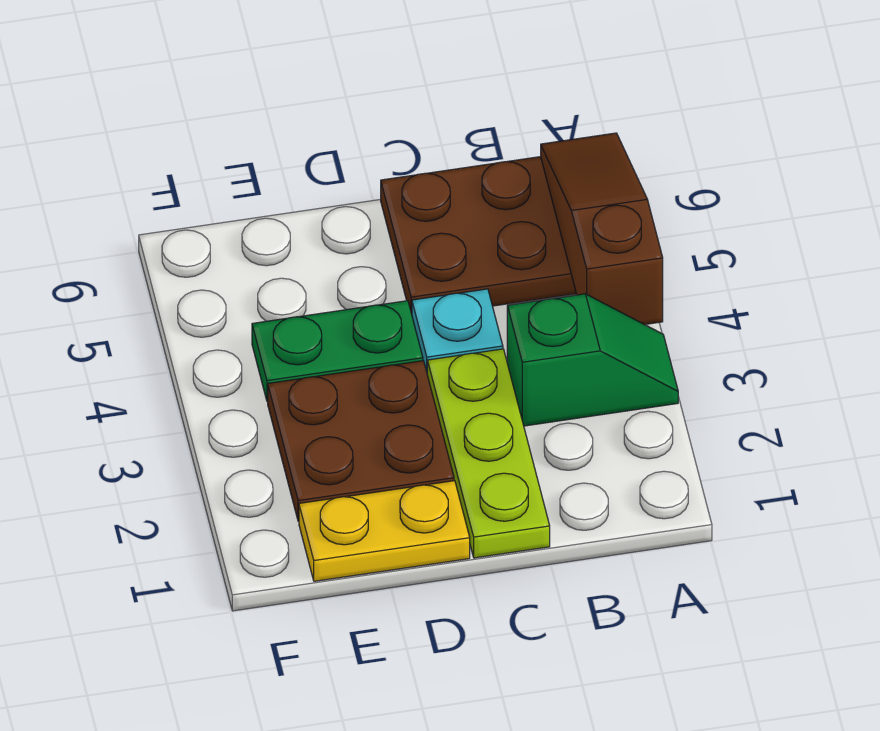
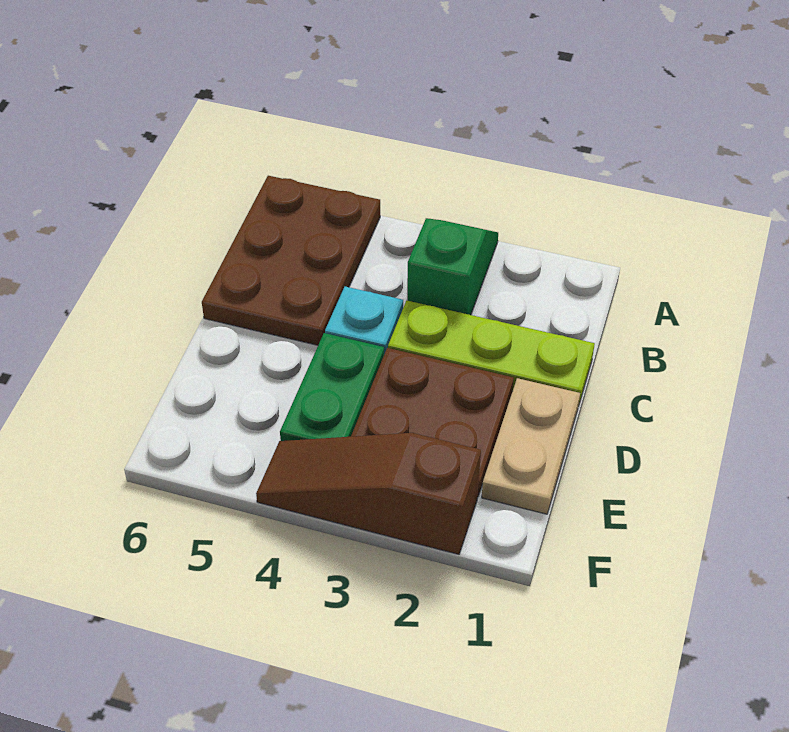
brown slope A4:A6 level 2 top 4 -> brown slope F2:F4 level 1 top 2
yellow plate D1:E1 level 1 -> tan plate D1:E1 level 1

